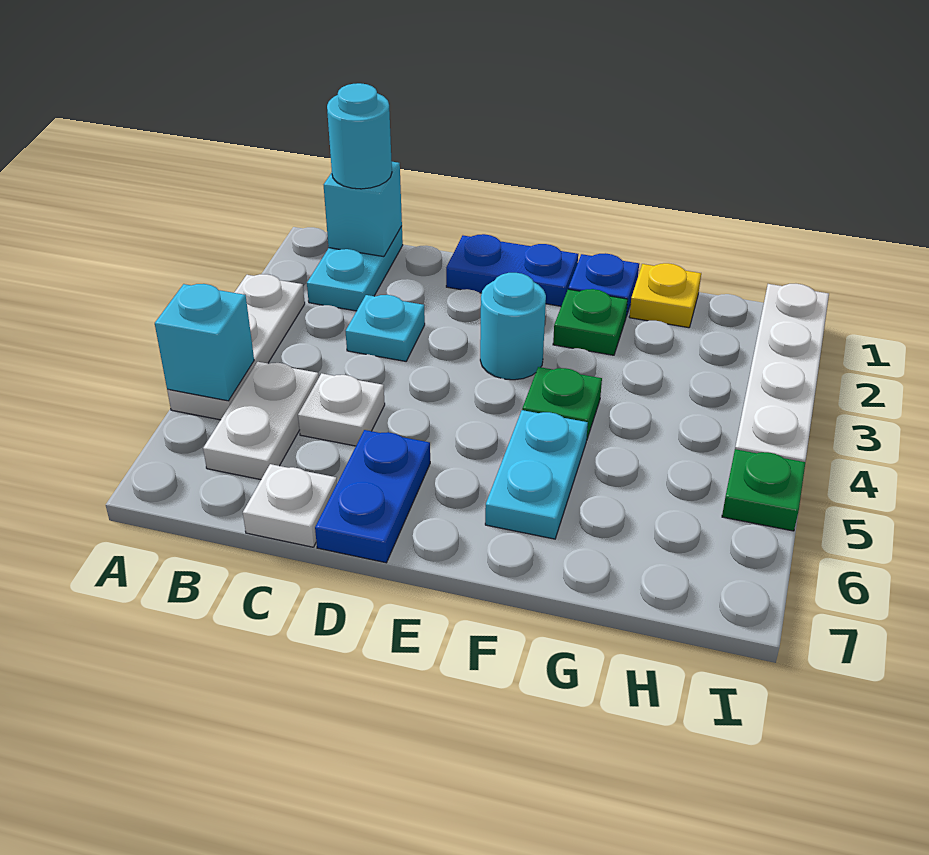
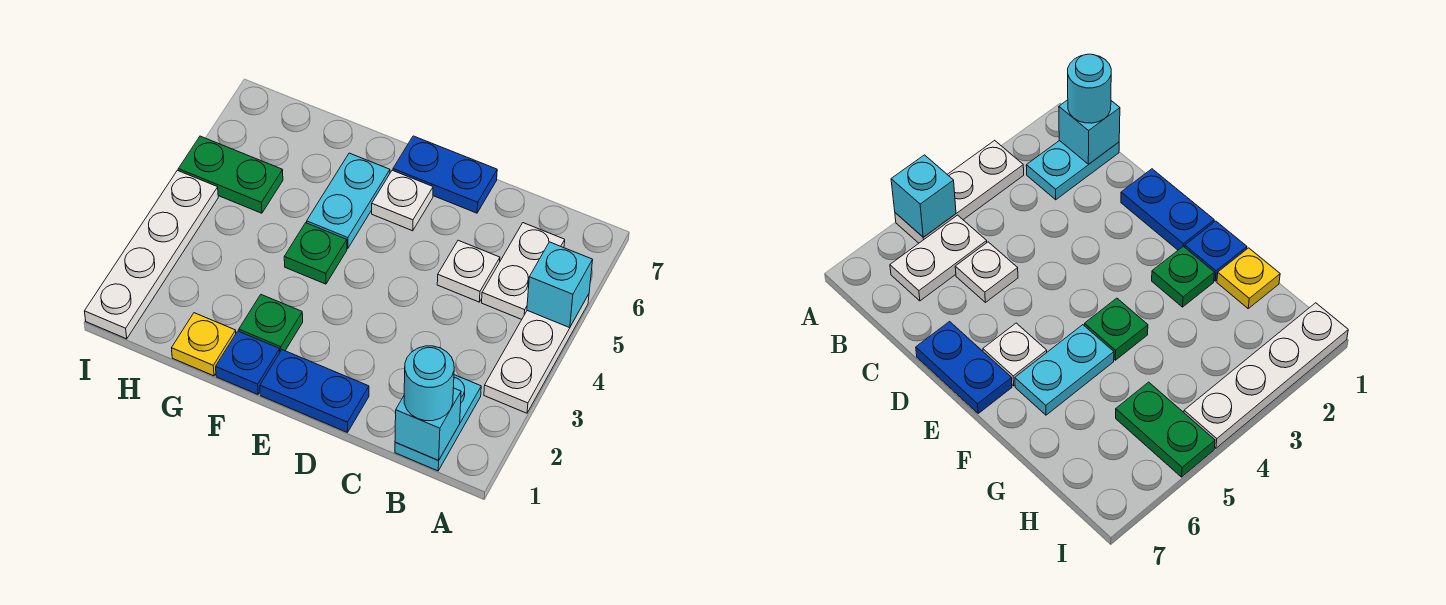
cyan plate C3 level 1 -> none
white plate C7 level 1 -> white plate E6 level 1
blue plate D6:D7 level 1 -> blue plate D7:E7 level 1
cyan round brick E3 level 1 -> none
green plate I5 level 1 -> green plate H5:I5 level 1

